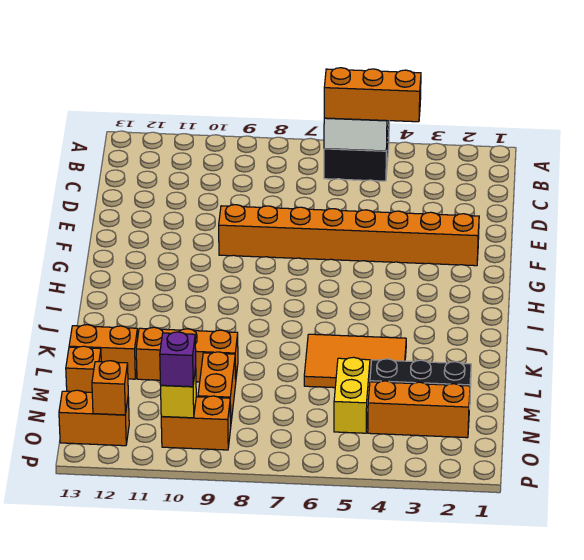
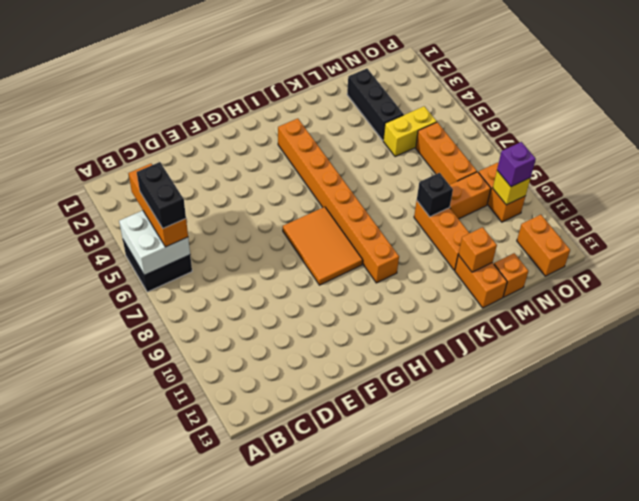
none -> black brick B5:B6 level 4
orange brick F2:F9 level 1 -> orange brick I3:I10 level 1
orange tile K4:L6 level 1 -> orange tile G7:H9 level 1
none -> black brick L9 level 2
orange brick N2:N4 level 1 -> orange brick N6:N8 level 1
orange brick O12 level 2 -> orange brick L12 level 2

